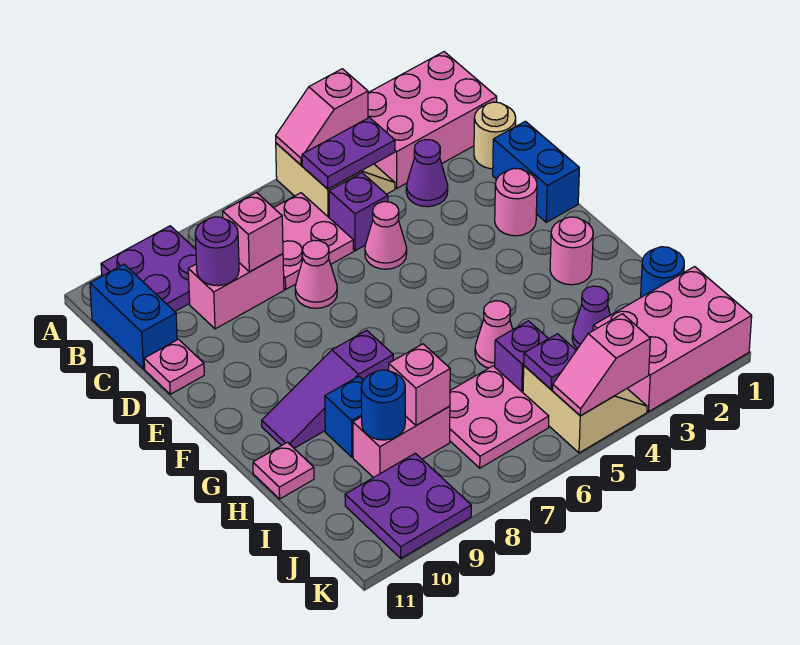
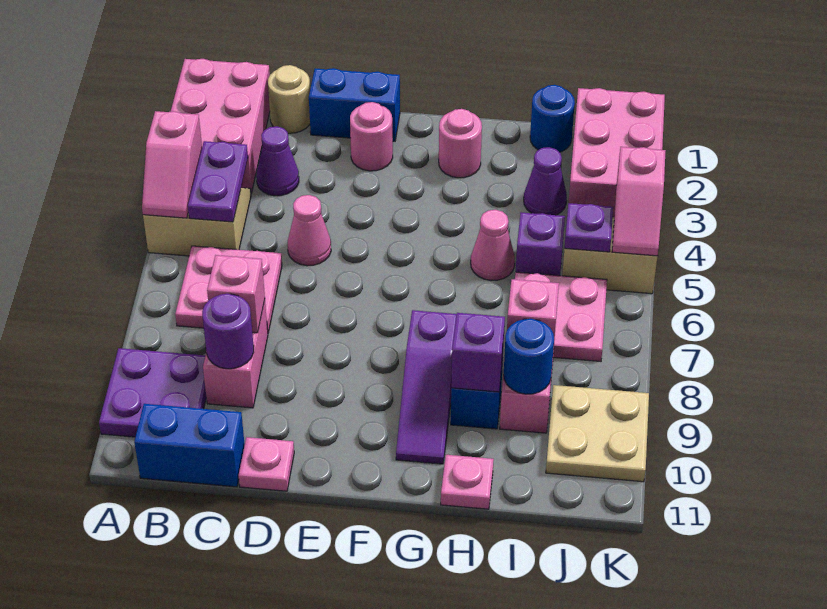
purple brick C5 level 1 -> purple brick H9 level 2
pink cone D7 level 1 -> none
purple plate J9:K10 level 1 -> tan plate J9:K10 level 1

